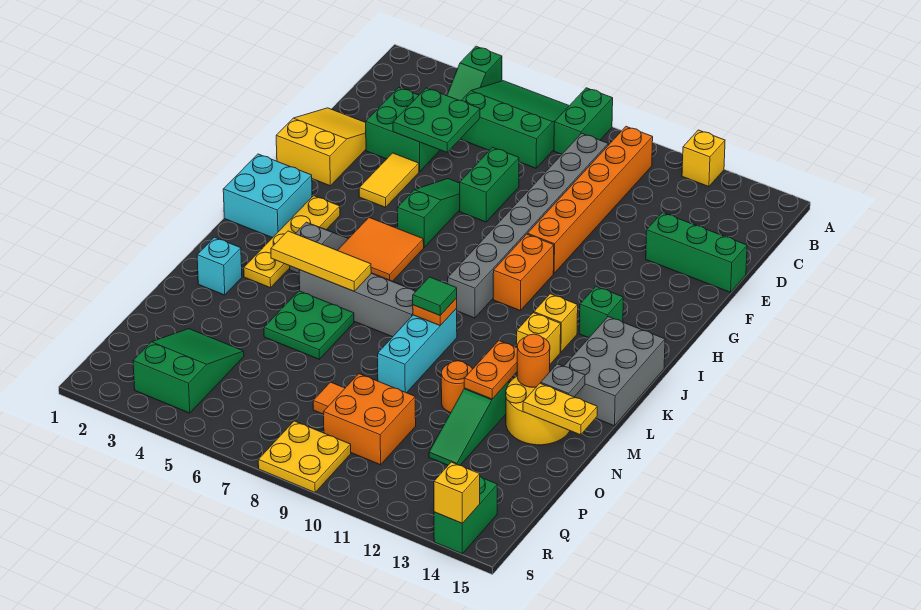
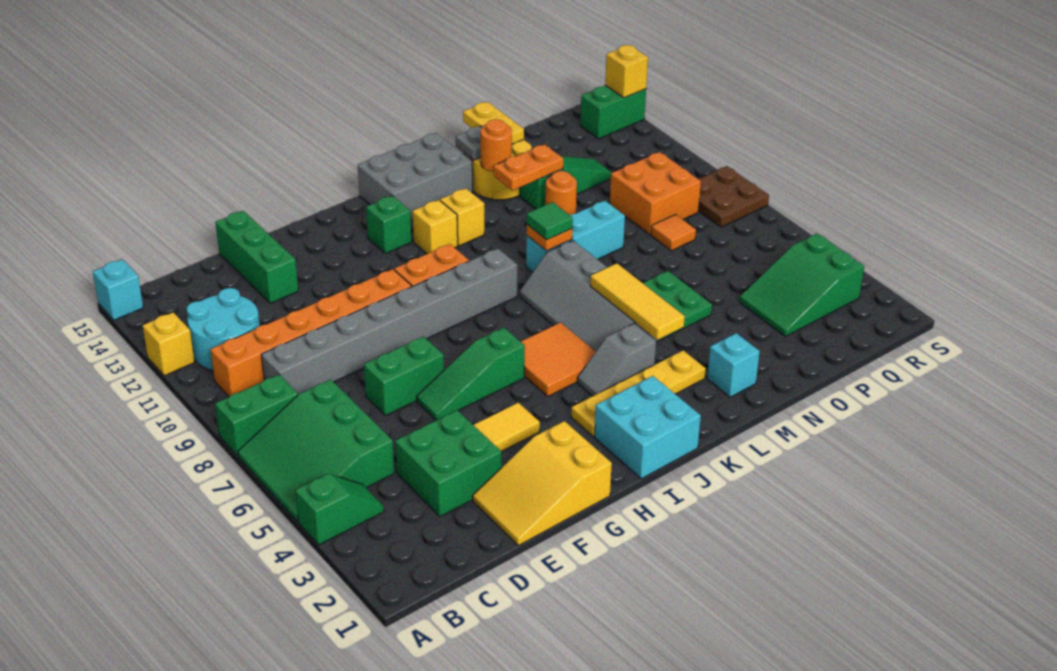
none -> cyan brick A15 level 1
none -> cyan round brick B11:C12 level 1
green plate D4:E5 level 2 -> none
yellow plate R8:S9 level 1 -> brown plate R8:S9 level 1

